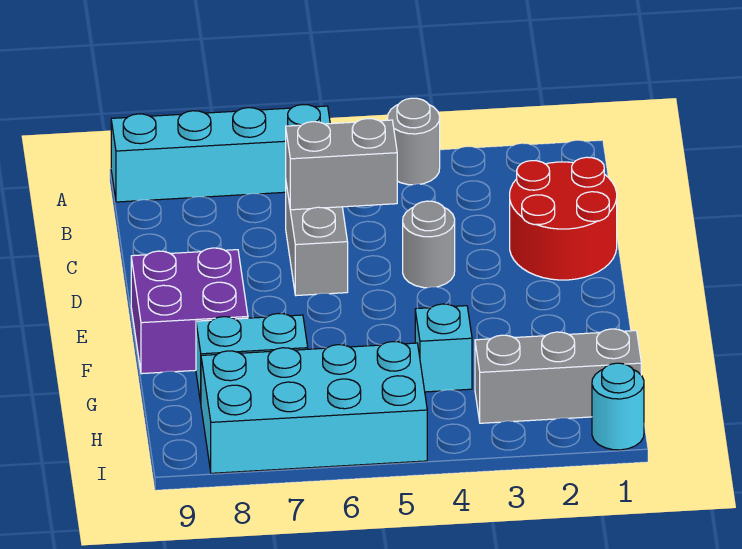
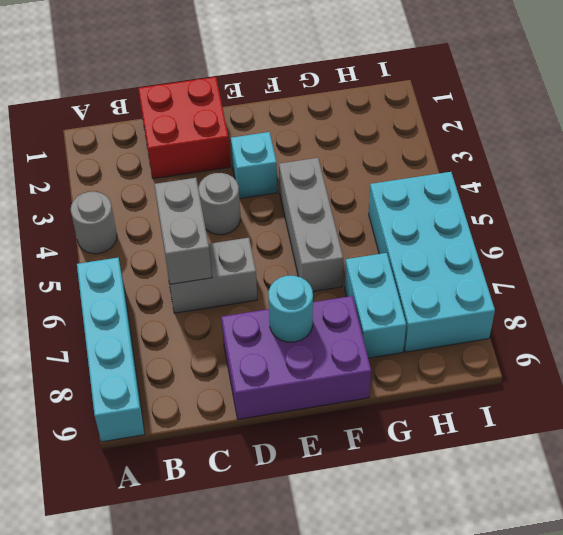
red round brick C1:D2 level 1 -> red brick C1:D2 level 1
purple brick E8:F9 level 1 -> purple brick D8:F9 level 1
cyan brick G4 level 1 -> cyan brick E3 level 1
grey brick H1:H3 level 1 -> grey brick F4:F6 level 1
cyan round brick I1 level 1 -> cyan round brick E8 level 2

